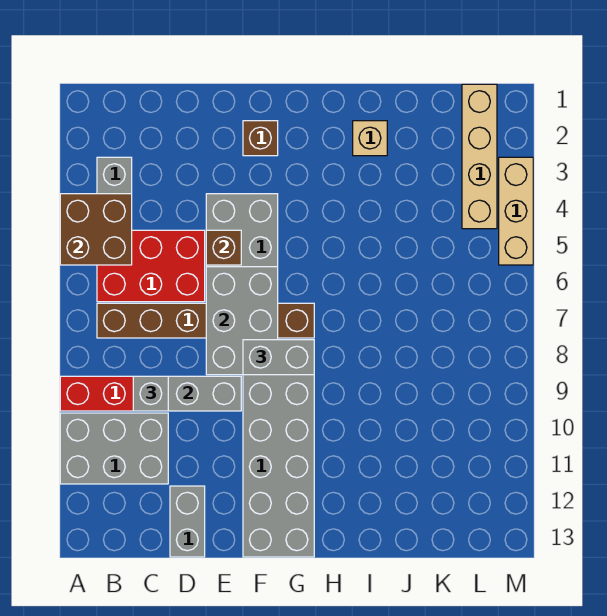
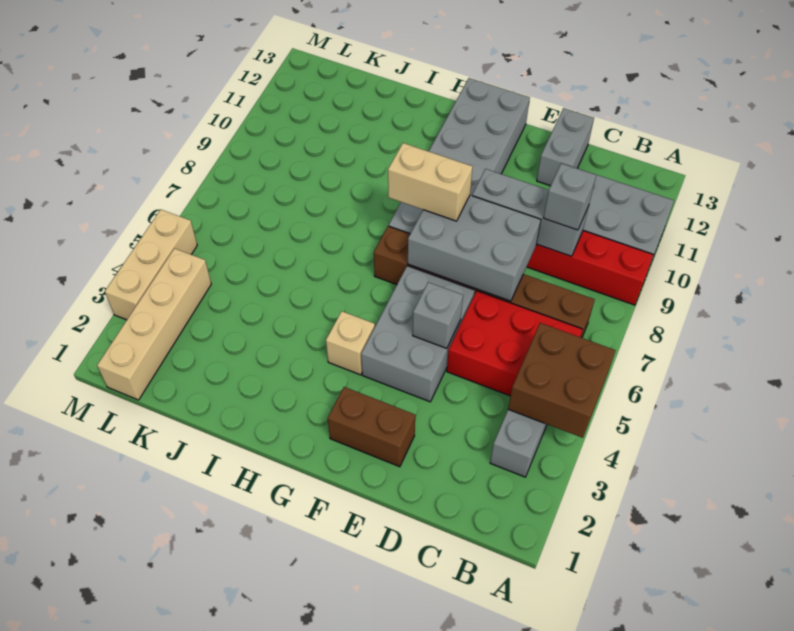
brown brick E5 level 2 -> grey brick E5 level 2
grey brick E6:F8 level 2 -> grey brick D7:F8 level 2
brown brick F2 level 1 -> brown brick E2:F2 level 1
grey brick F8:G8 level 3 -> tan brick F8:G8 level 3
tan brick I2 level 1 -> tan brick G4 level 1

